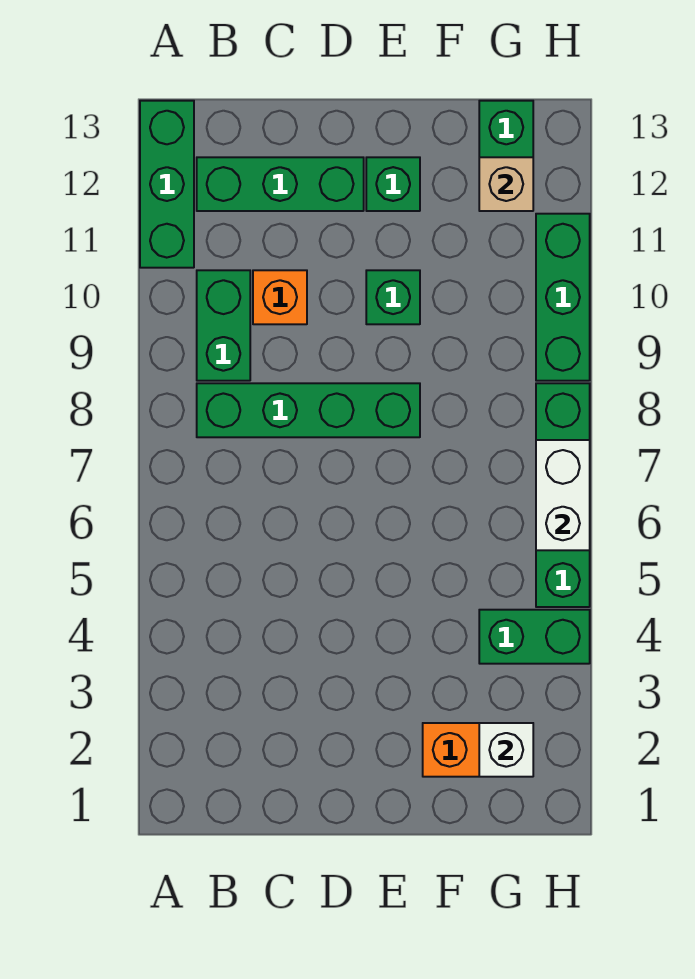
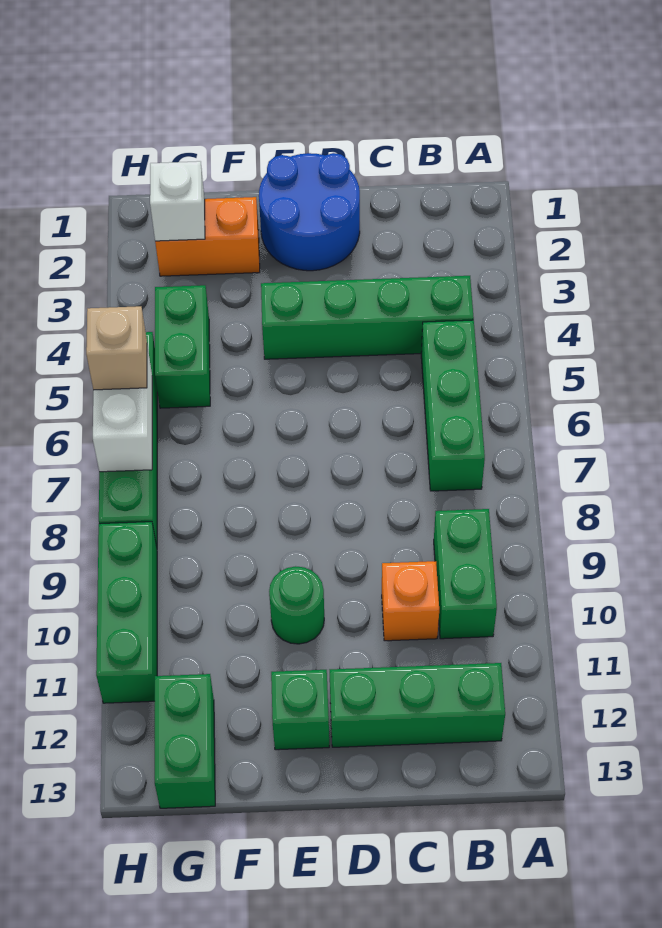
green brick A11:A13 level 1 -> green brick B5:B7 level 1
green brick B8:E8 level 1 -> green brick B4:E4 level 1
none -> blue round brick D1:E2 level 1
green brick E10 level 1 -> green round brick E10 level 1
green brick G4:H4 level 1 -> green brick G4:G5 level 1
tan brick G12 level 2 -> tan brick H6 level 3

